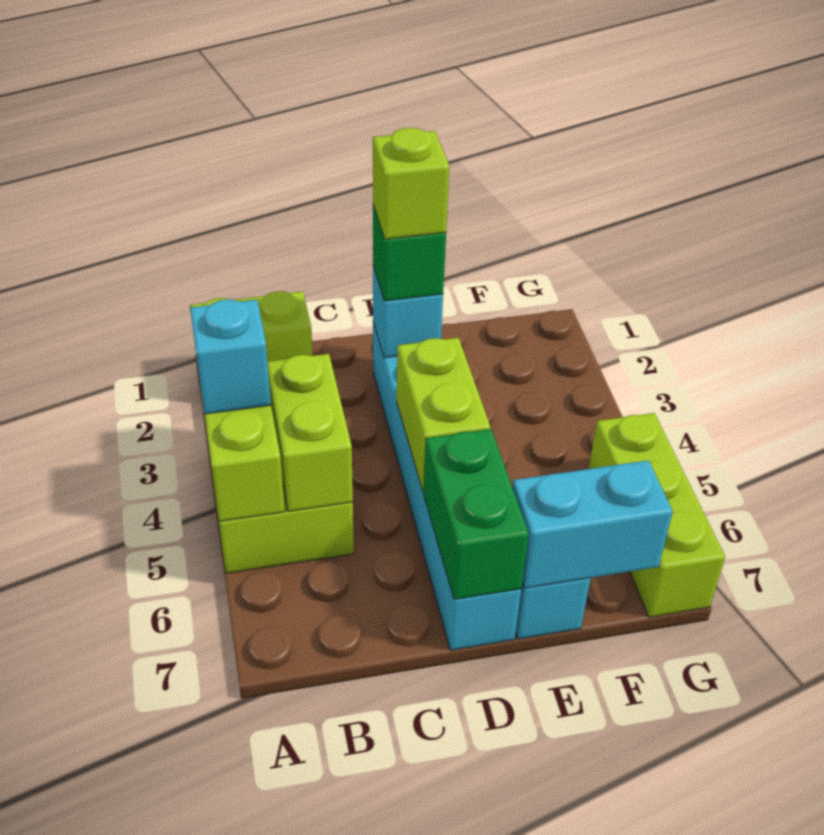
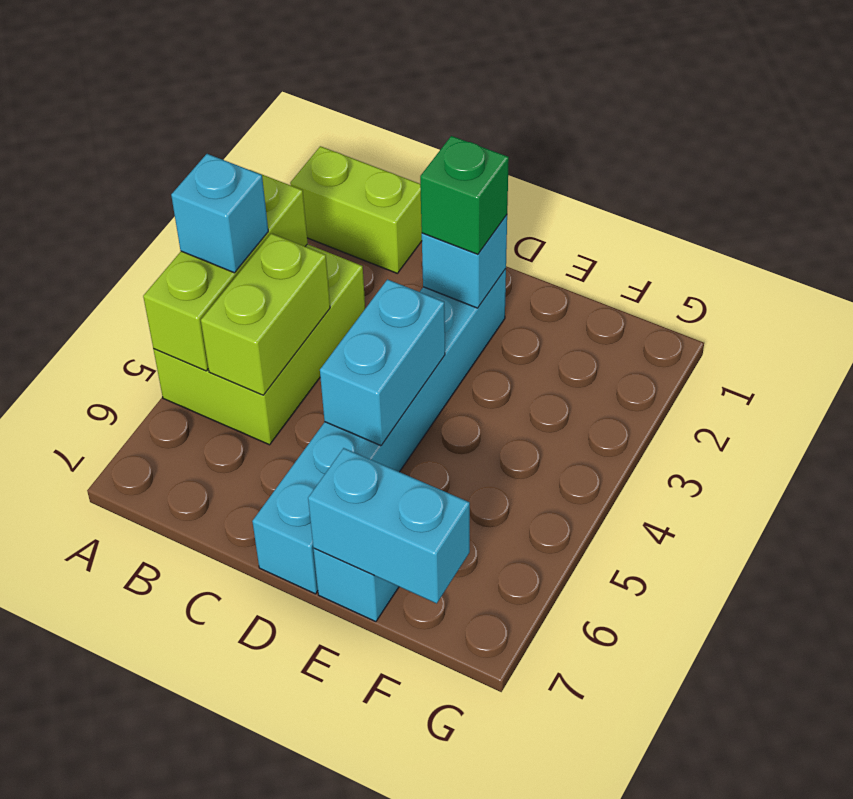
lime brick D2 level 4 -> none
lime brick D4:D5 level 2 -> cyan brick D4:D5 level 2
green brick D6:D7 level 2 -> none
lime brick G5:G7 level 1 -> none

